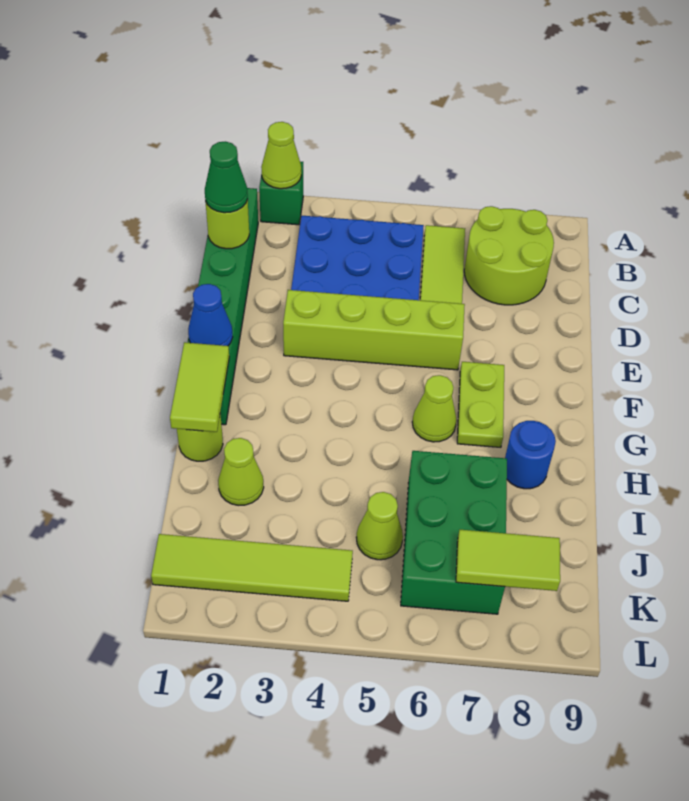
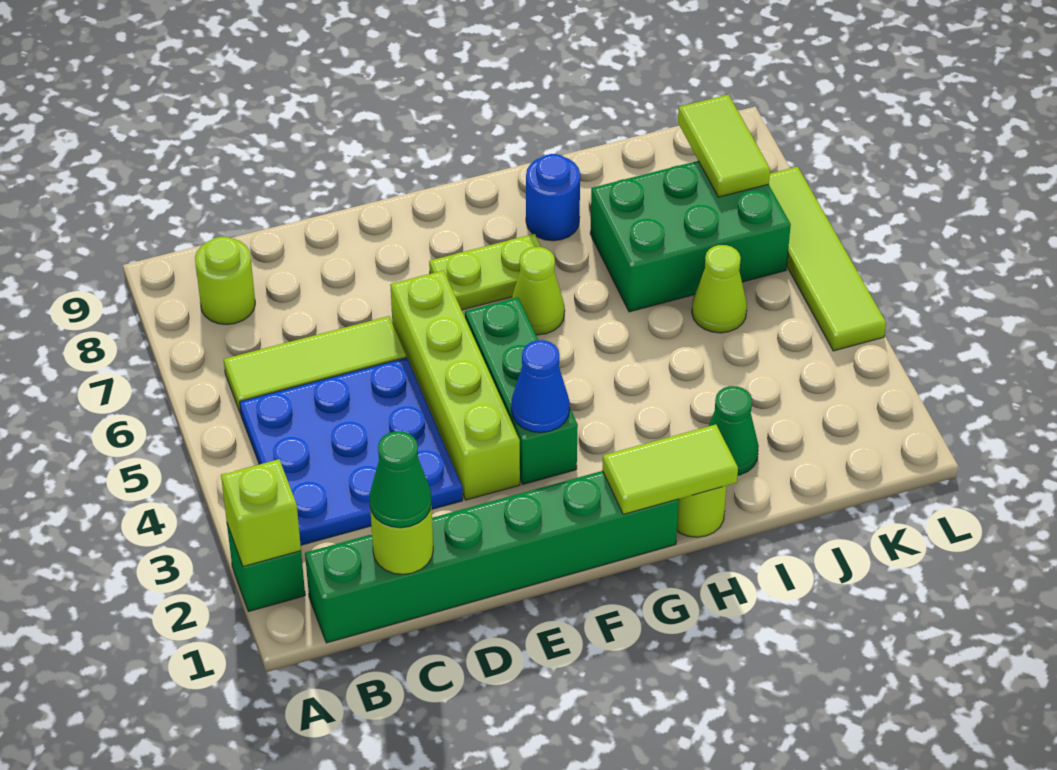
lime cone A2 level 2 -> lime brick A2 level 2
lime round brick B7:C8 level 1 -> lime round brick B8 level 1
blue cone F1 level 2 -> blue cone F3 level 2
none -> green brick F3:F5 level 1
lime cone I2 level 1 -> green cone I2 level 1
lime tile K1:K4 level 1 -> lime tile L4:L7 level 1

